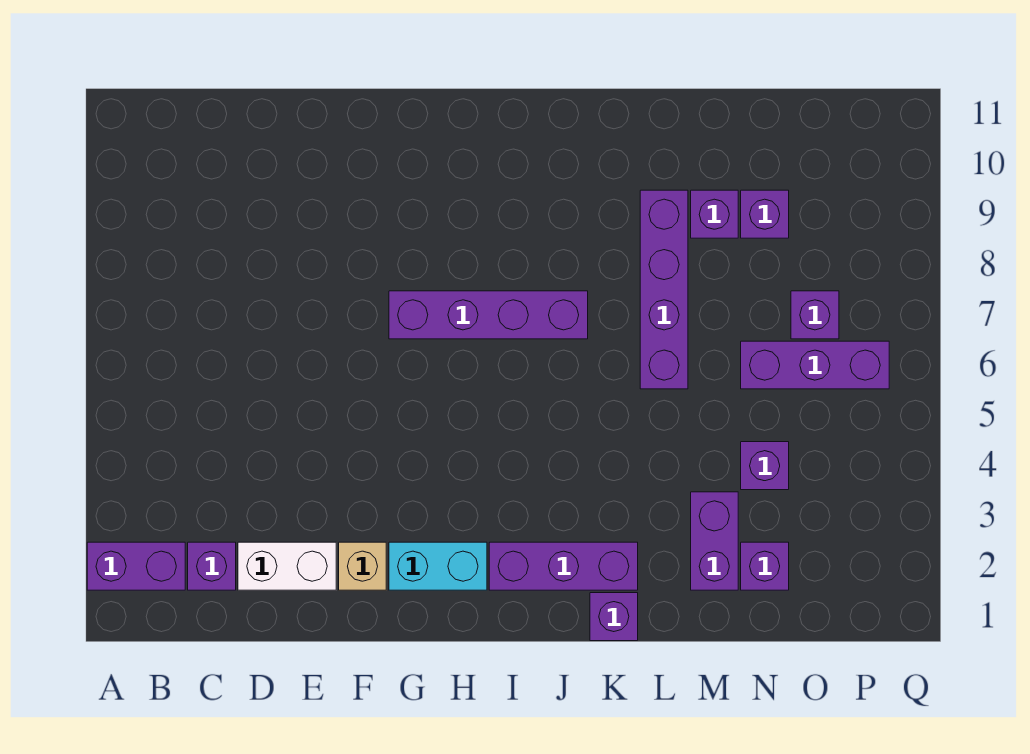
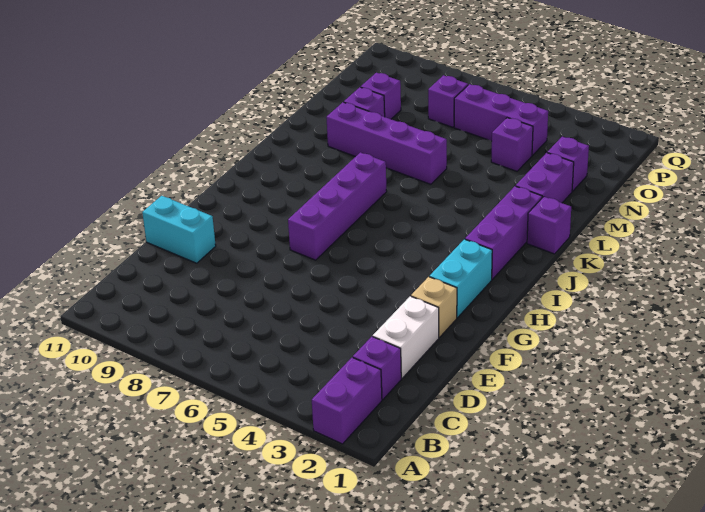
none -> cyan brick E10:E11 level 1
purple brick M2:M3 level 1 -> purple brick L2:M2 level 1
purple brick N6:P6 level 1 -> purple brick O4:O6 level 1

